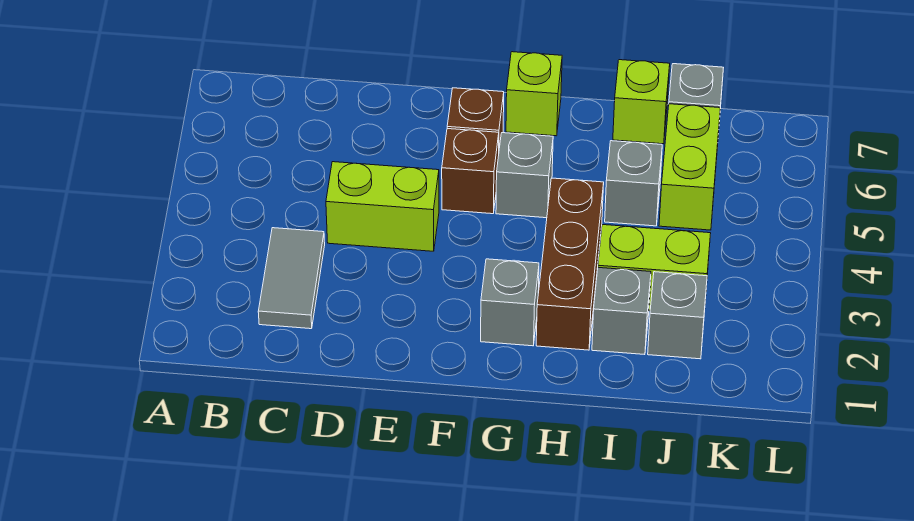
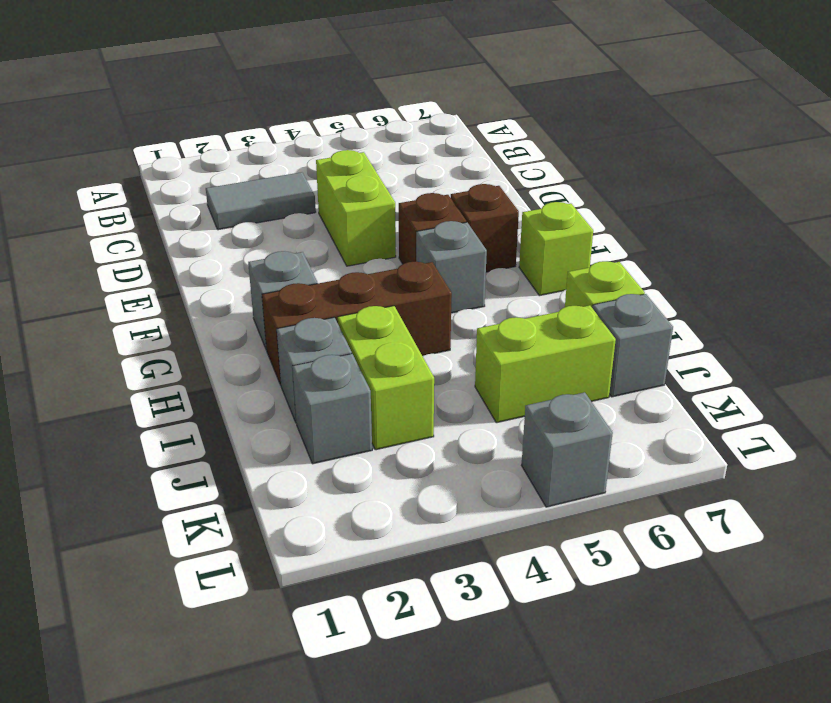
grey brick I5 level 1 -> grey brick L5 level 1

